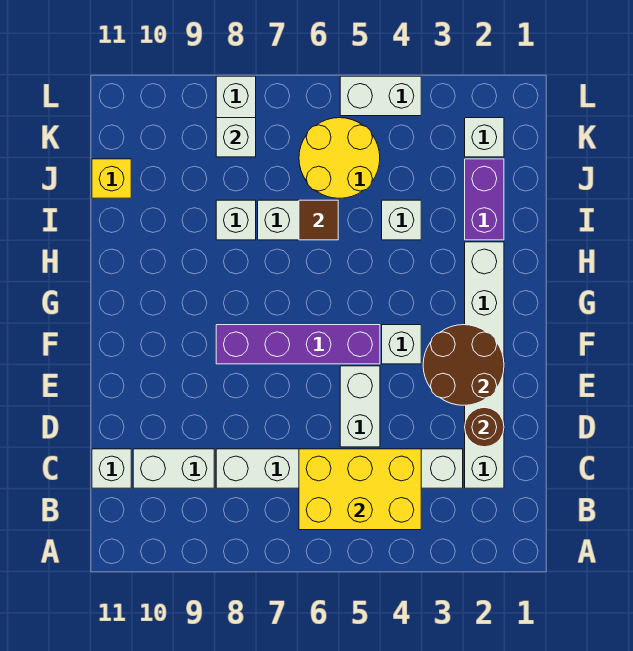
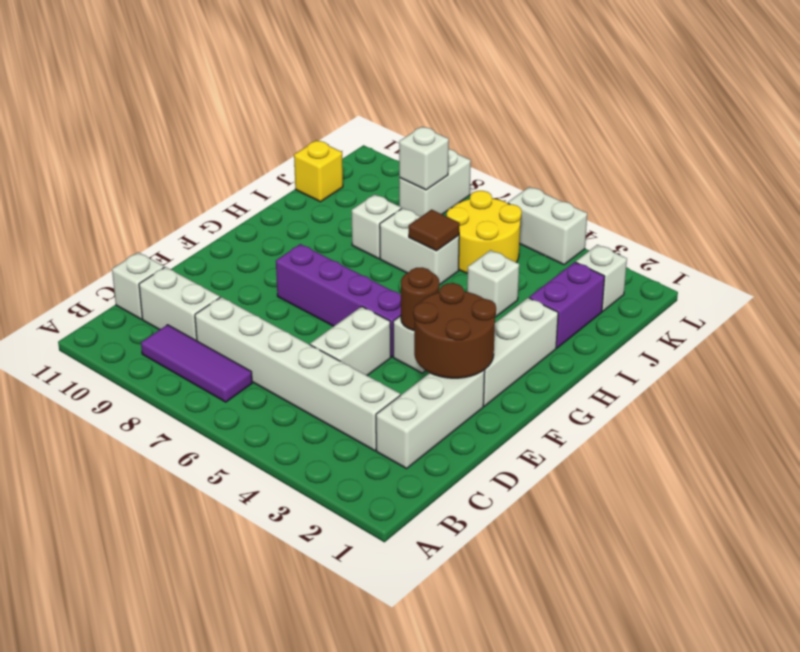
yellow brick B4:C6 level 2 -> none
none -> purple tile B7:B9 level 1
brown round brick D2 level 2 -> brown round brick F4 level 2

